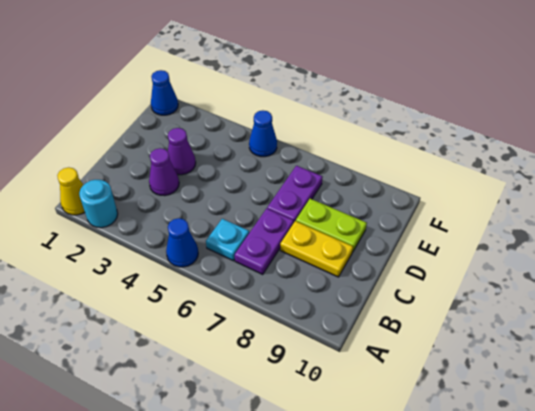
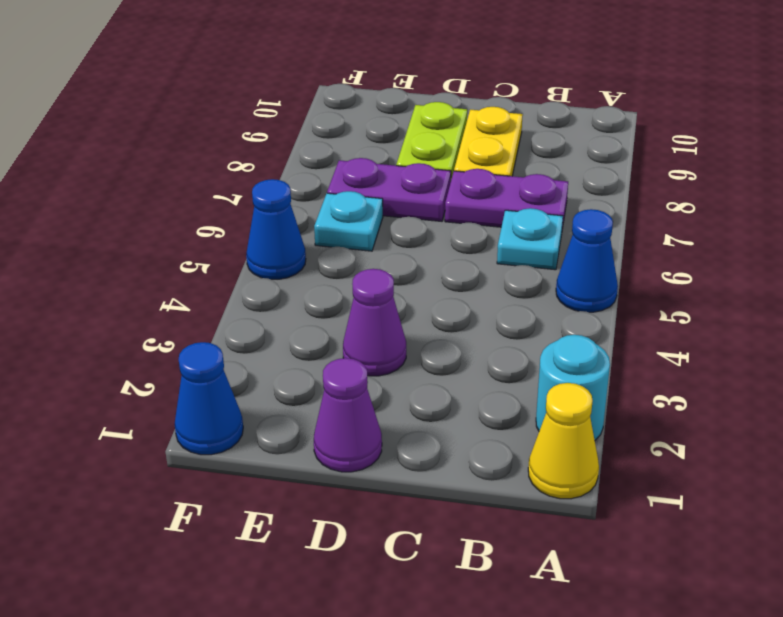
purple cone C3 level 1 -> purple cone D1 level 1
none -> cyan plate E6 level 1

